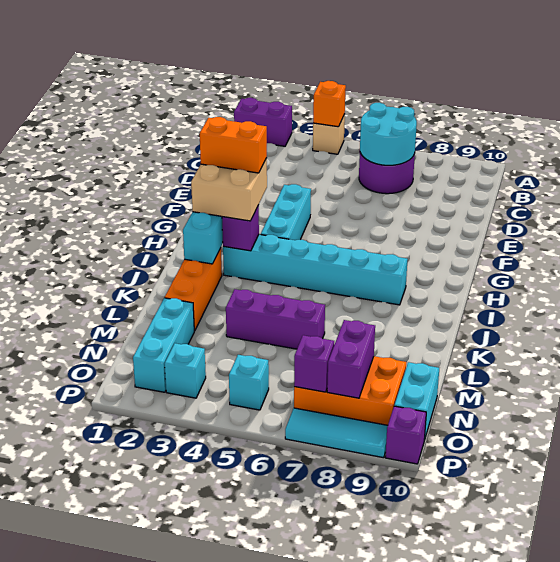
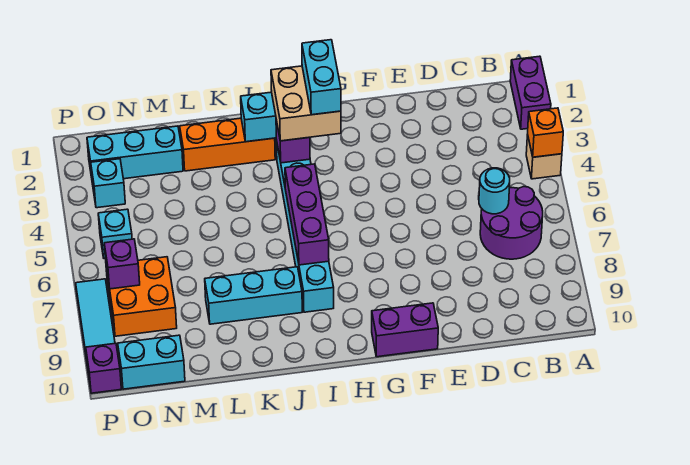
cyan round brick B6:C7 level 2 -> cyan round brick C6 level 2
cyan brick F4:H4 level 1 -> cyan brick J8:L8 level 1
orange brick H2:H3 level 4 -> cyan brick H2:H3 level 4
purple brick L4:L6 level 1 -> purple brick I5:I7 level 2
orange brick N7:O9 level 1 -> orange brick N7:O8 level 1
purple brick N8:O8 level 2 -> purple brick F10:G10 level 1

